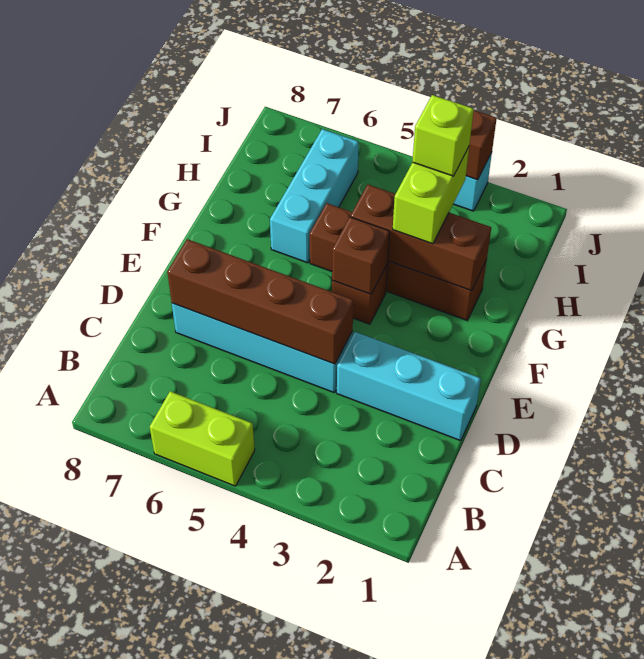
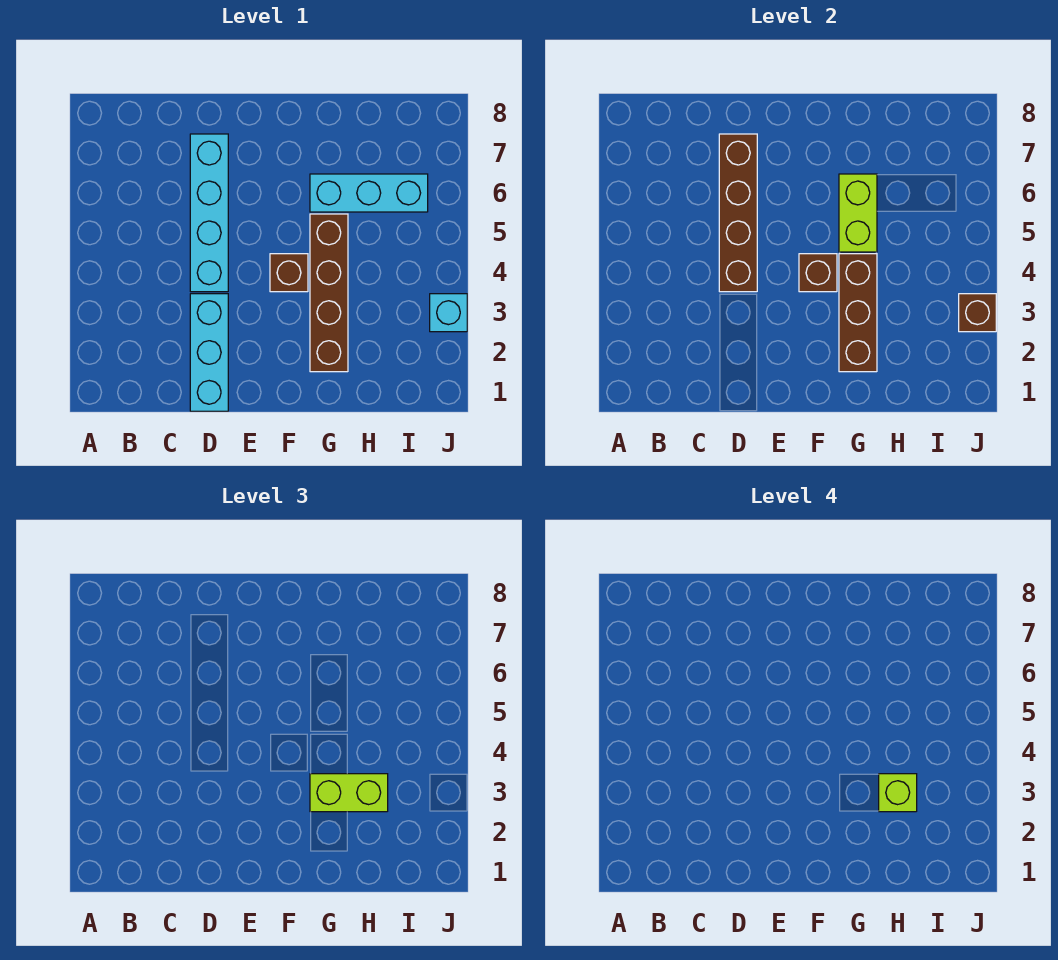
lime brick A5:A6 level 1 -> lime brick G5:G6 level 2

